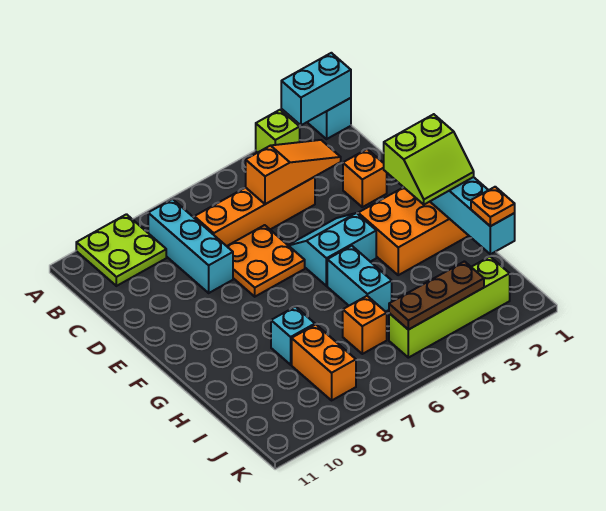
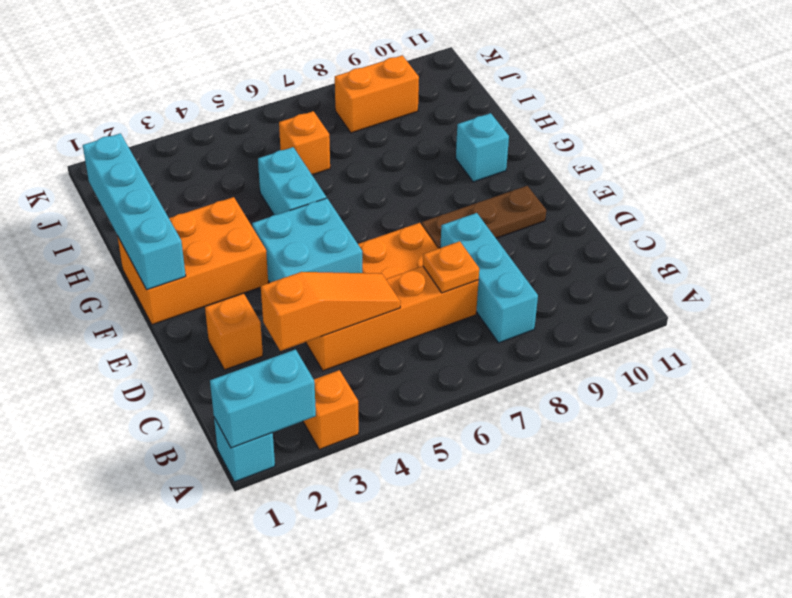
lime brick A3 level 1 -> orange brick A3 level 1
lime plate A9:B10 level 1 -> none
orange slope C3:C5 level 2 top 5 -> orange slope C3:C5 level 2 top 3
cyan slope E4:F5 level 1 top F -> cyan brick E4:F5 level 1
lime slope F1:G2 level 3 top F -> none
cyan brick H8 level 1 -> cyan brick G10 level 1
orange plate I1 level 3 -> orange plate C7 level 2
orange brick I8:J8 level 1 -> orange brick J8:J9 level 1
lime brick J2:J5 level 1 -> none
brown plate J3:J5 level 2 -> brown plate E8:E10 level 1

